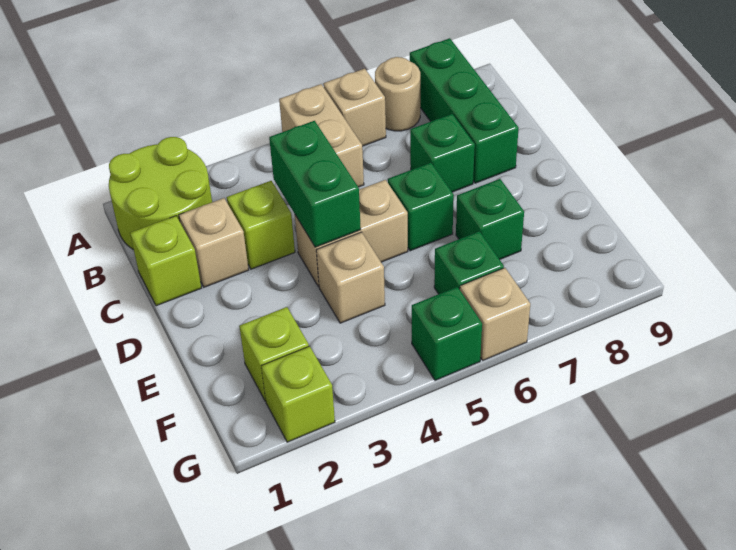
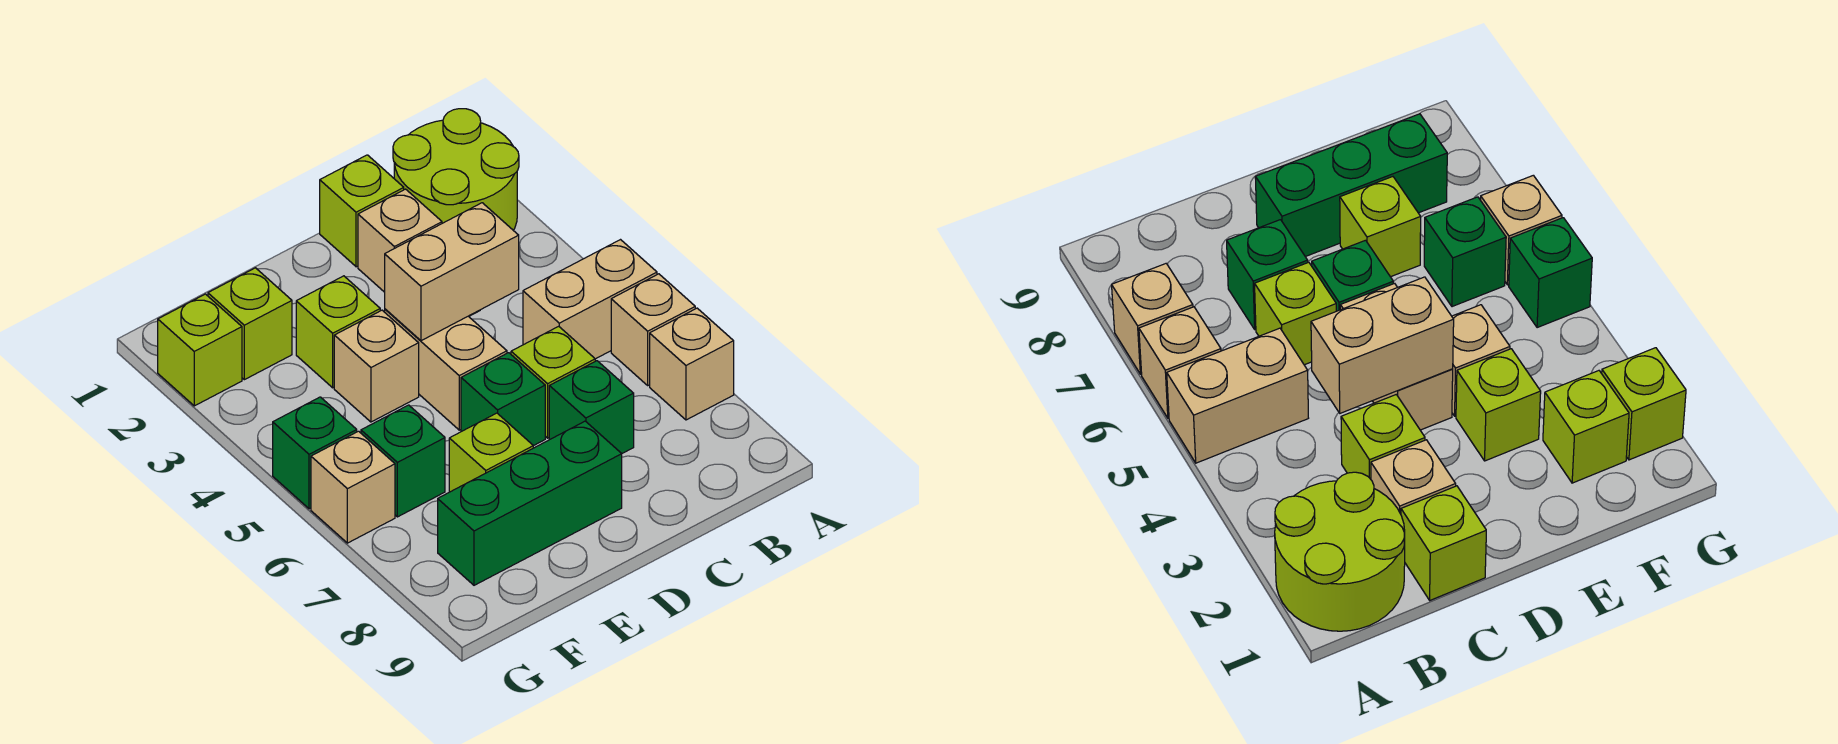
tan round brick A7 level 1 -> tan brick A7 level 1
green brick A8:C8 level 1 -> green brick D8:F8 level 1
green brick C4:D4 level 2 -> tan brick C4:D4 level 2
none -> lime brick C6 level 1
none -> lime brick E3 level 1
green brick E7 level 1 -> lime brick E7 level 1

